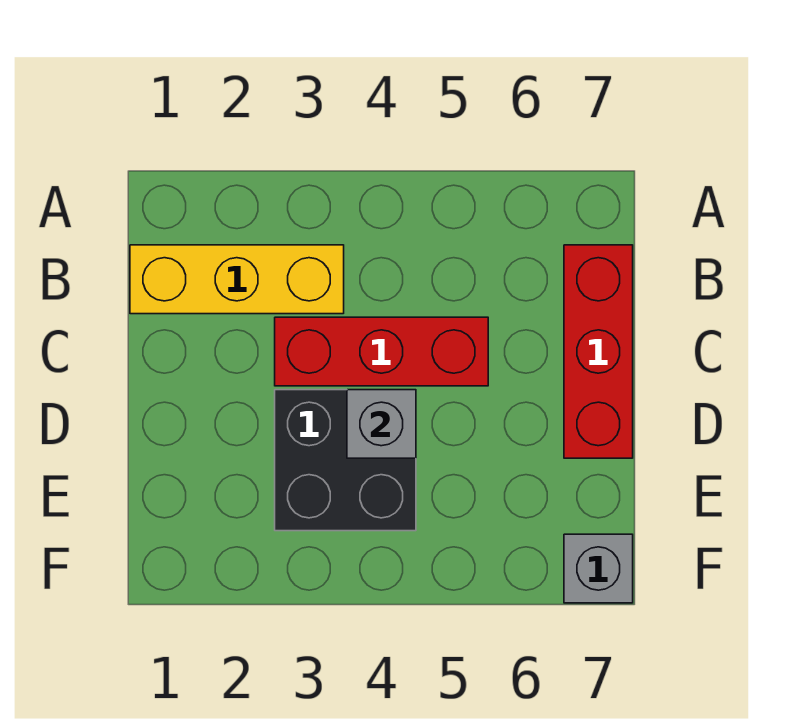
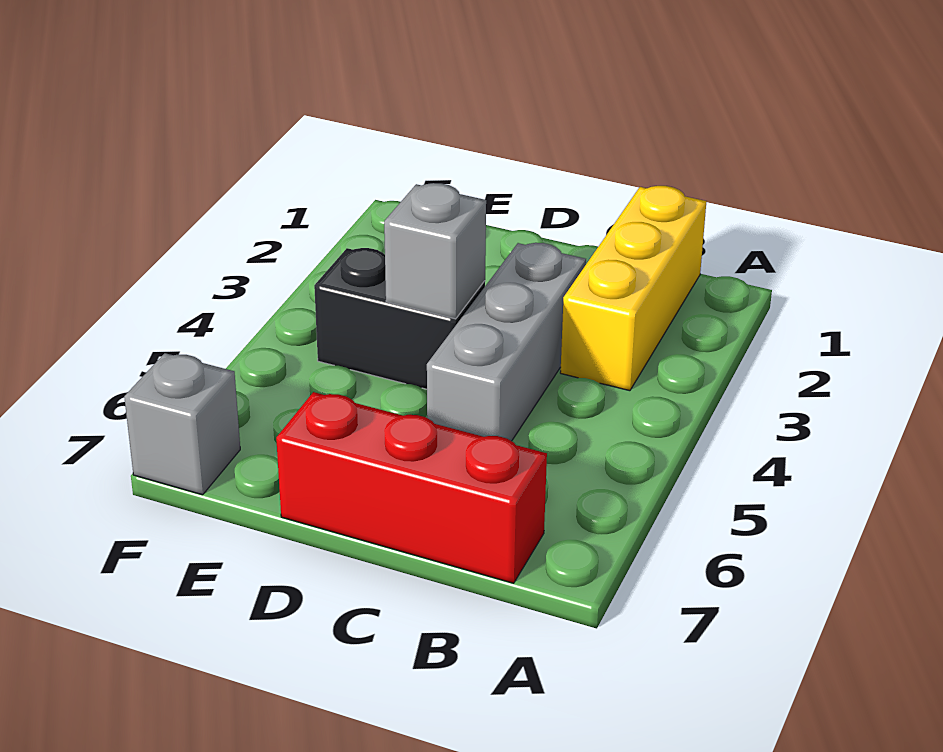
red brick C3:C5 level 1 -> grey brick C3:C5 level 1
black brick D3:E4 level 1 -> black brick D4:E4 level 1

